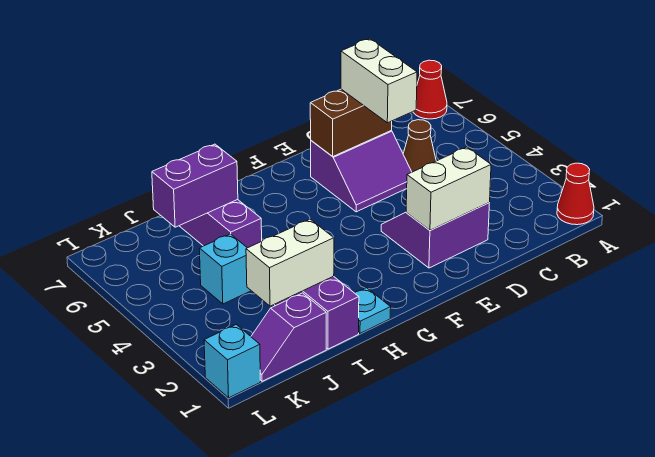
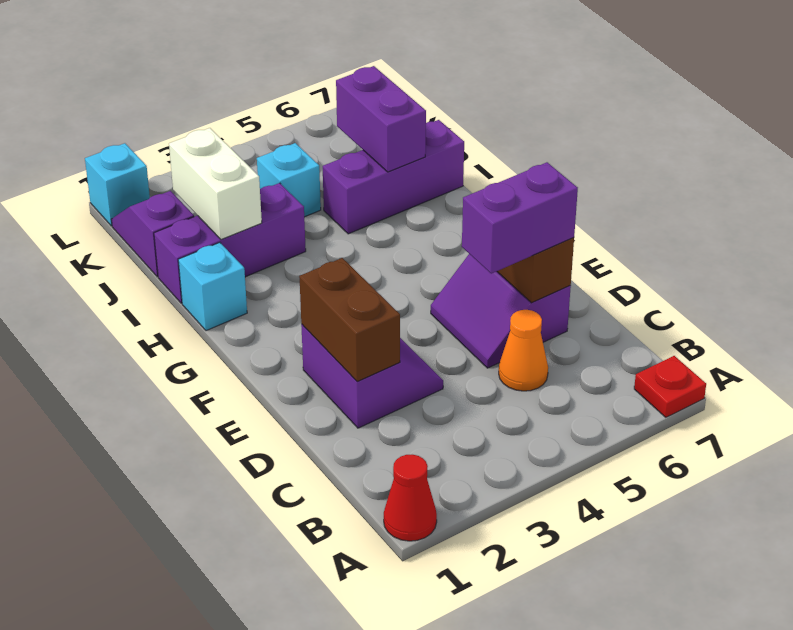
red cone A7 level 1 -> red plate A7 level 1
brown cone C5 level 1 -> orange cone C5 level 1
white brick D2:E2 level 2 -> brown brick D2:E2 level 2
white brick D5:D6 level 3 -> purple brick D5:D6 level 3
cyan plate H1 level 1 -> cyan brick H1 level 1

